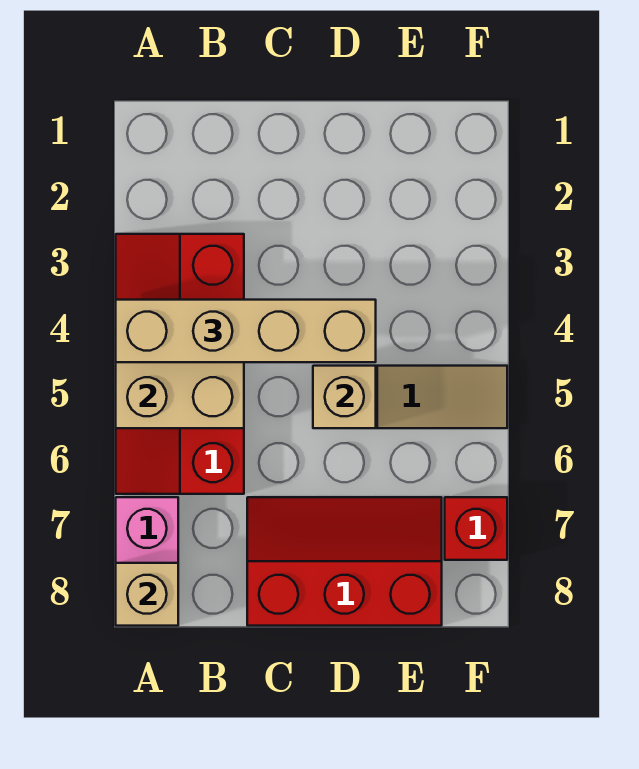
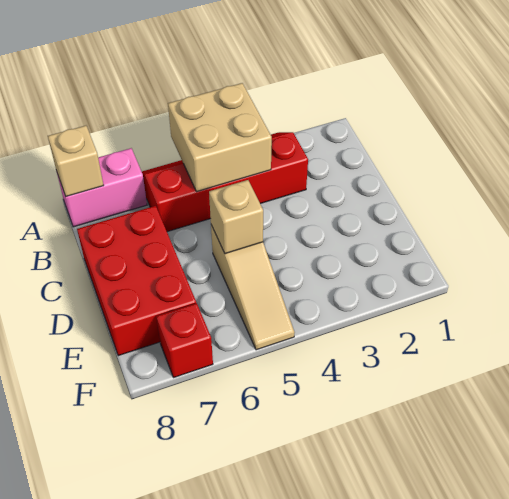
tan brick A4:D4 level 3 -> none
red slope C7:E8 level 1 top 8 -> red brick C7:E8 level 1

